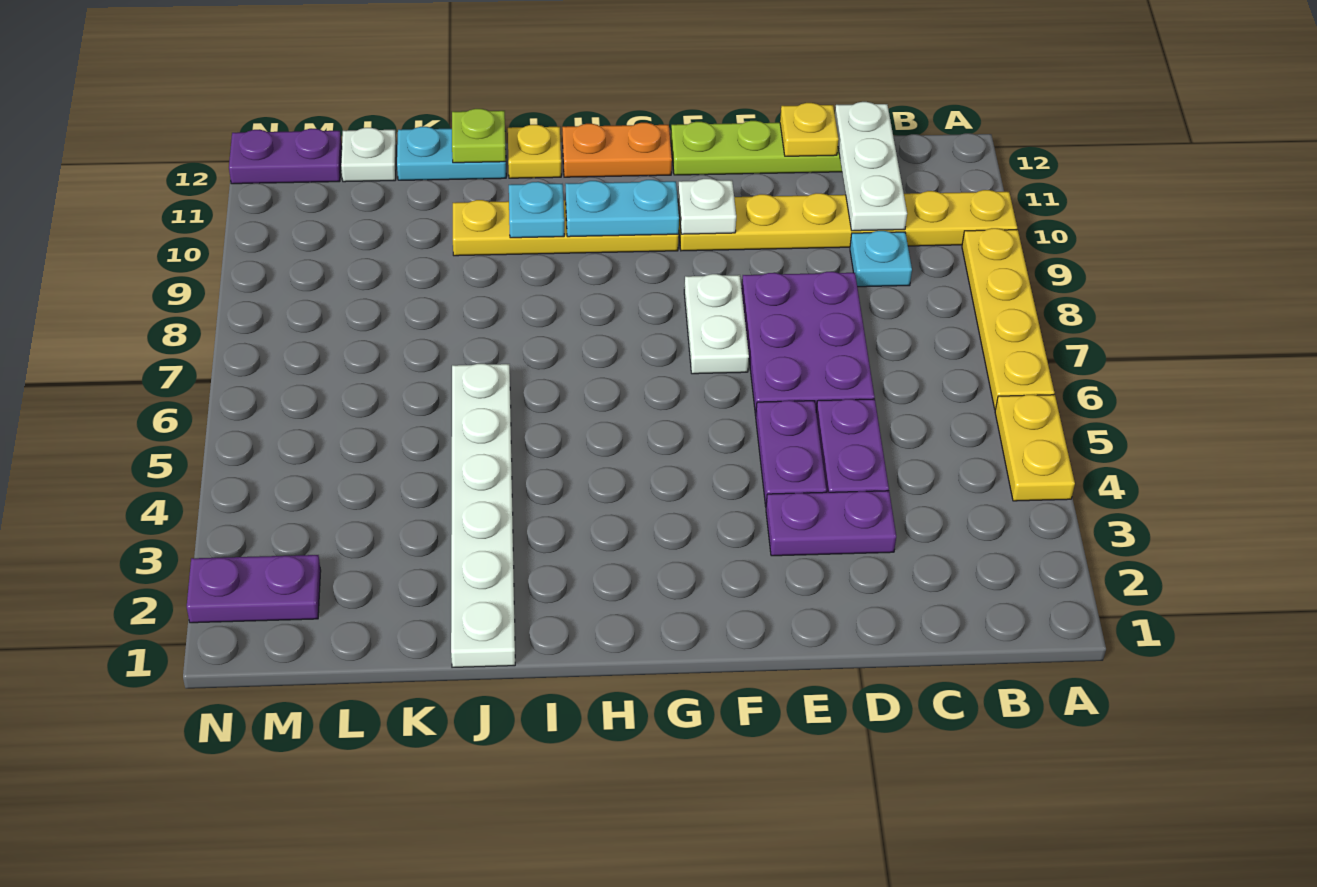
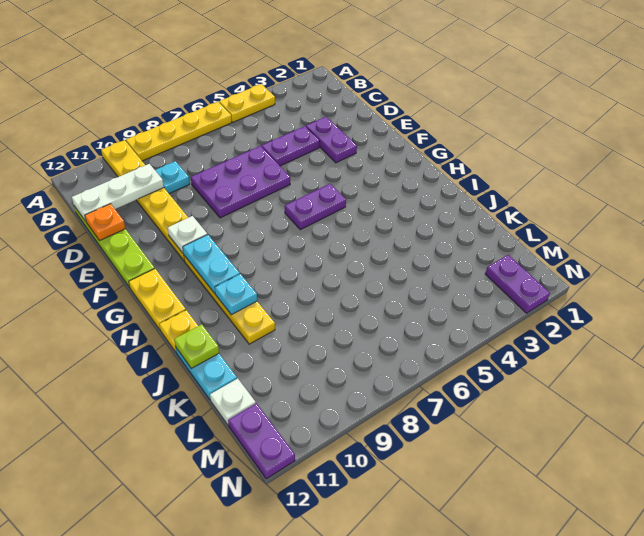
yellow plate D12 level 2 -> orange plate D12 level 2
purple plate E4:E5 level 1 -> purple plate G5:G6 level 1
white plate F7:F8 level 1 -> none
orange plate G12:H12 level 1 -> yellow plate G12:H12 level 1
white plate J1:J6 level 1 -> none

